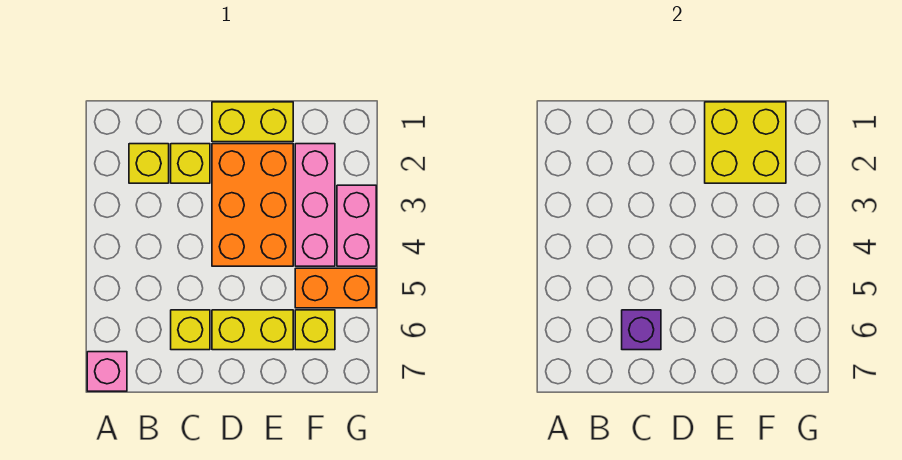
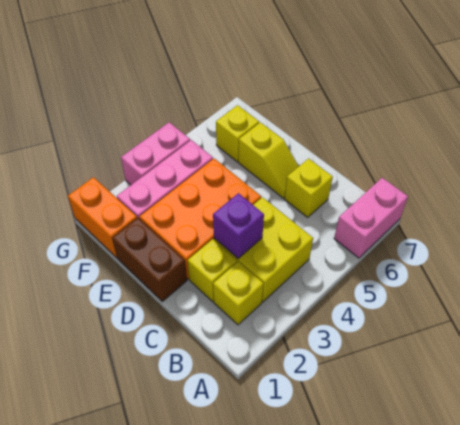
pink brick A7 level 1 -> pink brick A6:A7 level 1
purple brick C6 level 2 -> purple brick C3 level 2
yellow brick D1:E1 level 1 -> brown brick D1:E1 level 1
yellow brick D6:E6 level 1 -> yellow slope D6:E6 level 1 top E
yellow brick E1:F2 level 2 -> yellow brick B3:C4 level 1
orange brick F5:G5 level 1 -> orange brick F1:G1 level 1

